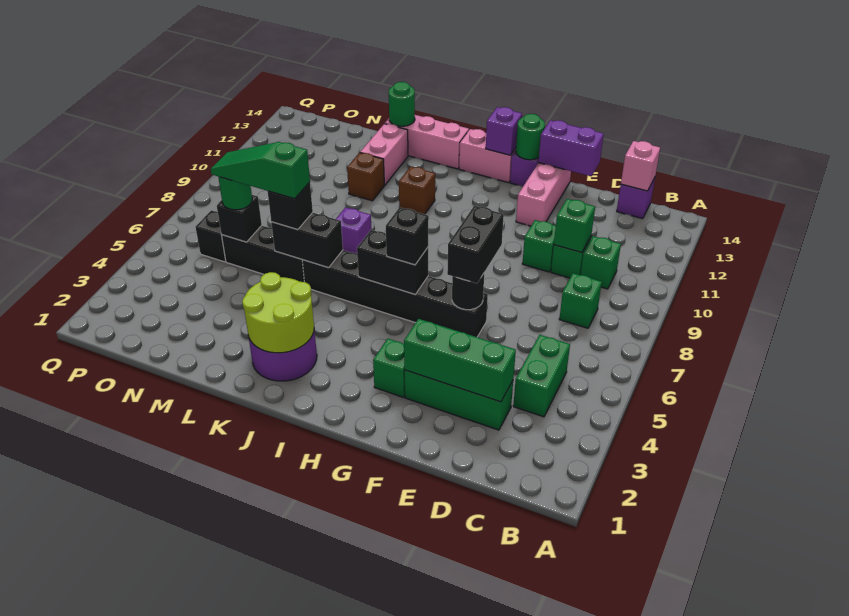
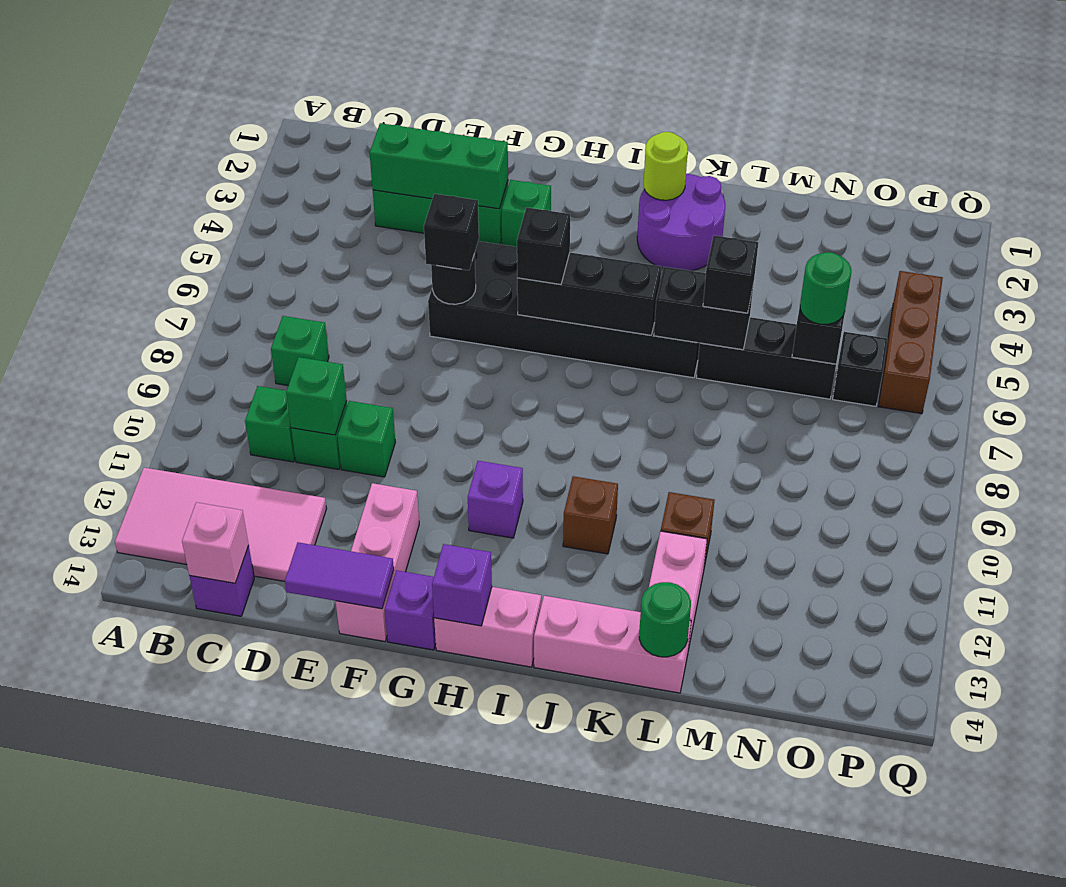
none -> pink tile A12:D13 level 1
green brick C4:C5 level 1 -> none
purple brick E14:F14 level 2 -> purple tile E14:F14 level 2
black brick F6:K6 level 1 -> black brick F5:K6 level 1
black brick F6:F7 level 3 -> black brick F6 level 3
green round brick G14 level 2 -> none
black brick H6:I6 level 2 -> black brick H6:J6 level 2
lime round brick J2:K3 level 2 -> lime round brick J2 level 2
purple brick K8 level 1 -> purple brick H11 level 1
green slope L6:N6 level 4 top L -> none
none -> brown brick P4:P6 level 1

